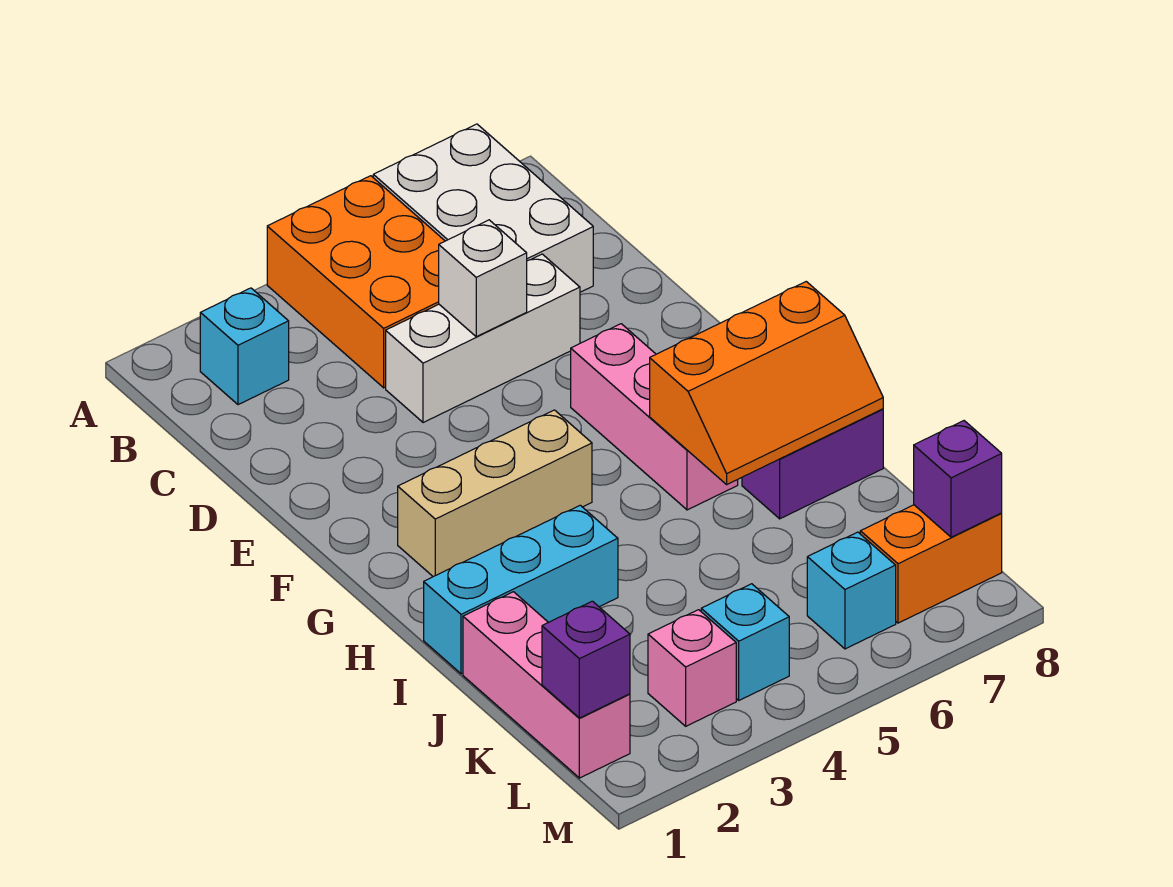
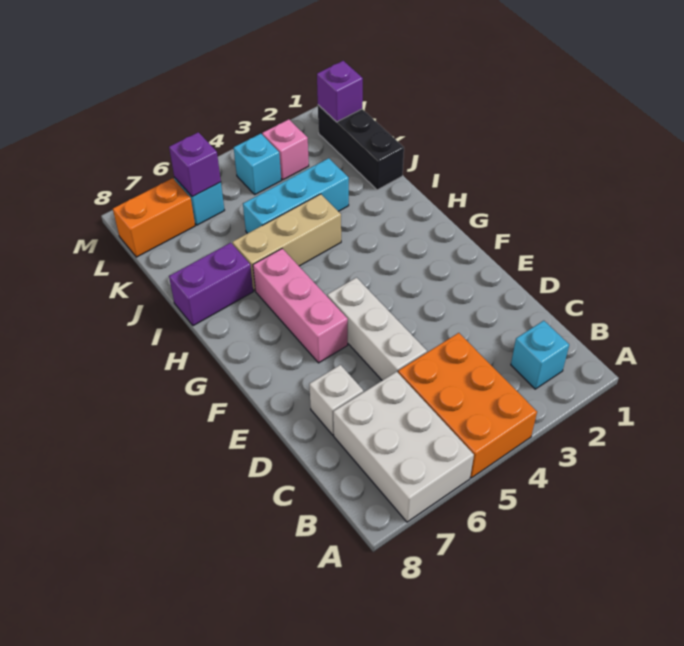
white brick D4:D6 level 1 -> white brick D5:F5 level 1
white brick D5 level 2 -> white brick D7 level 1
tan brick G2:G4 level 1 -> tan brick I4:I6 level 1
orange slope H6:I8 level 2 top H -> none
cyan brick I1:I3 level 1 -> cyan brick J3:J5 level 1
pink brick J1:L1 level 1 -> black brick J1:L1 level 1
purple brick L8 level 2 -> purple brick L6 level 2

